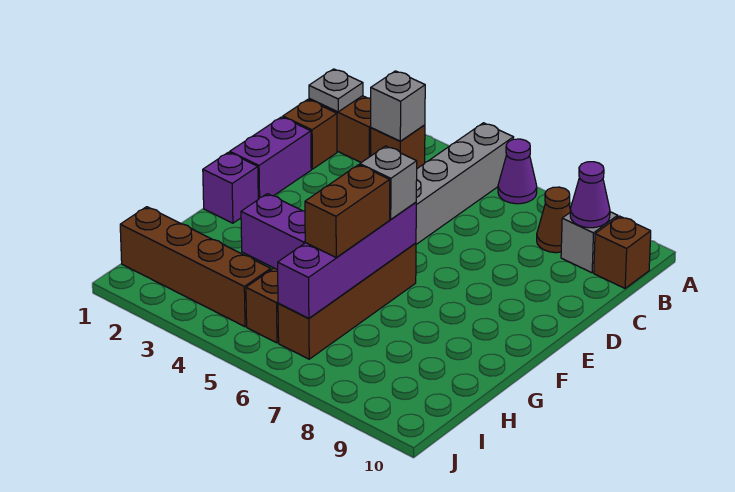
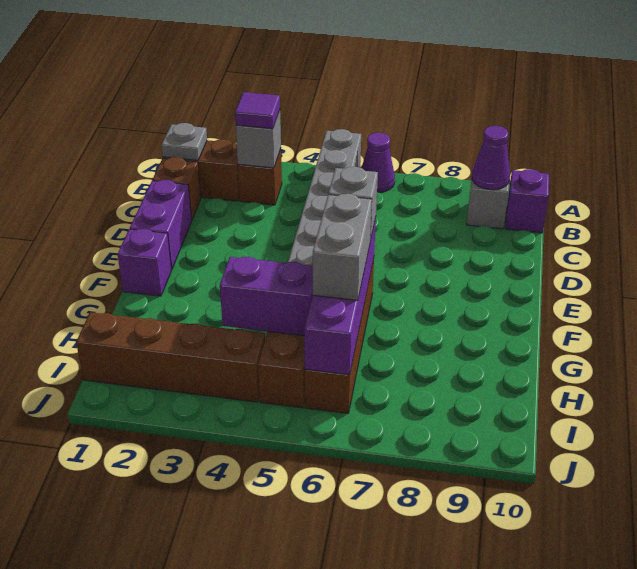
none -> purple tile B3 level 3
brown cone B8 level 1 -> none
brown brick B10 level 1 -> purple brick B10 level 1
brown brick G6:H6 level 3 -> grey brick G6:H6 level 3

